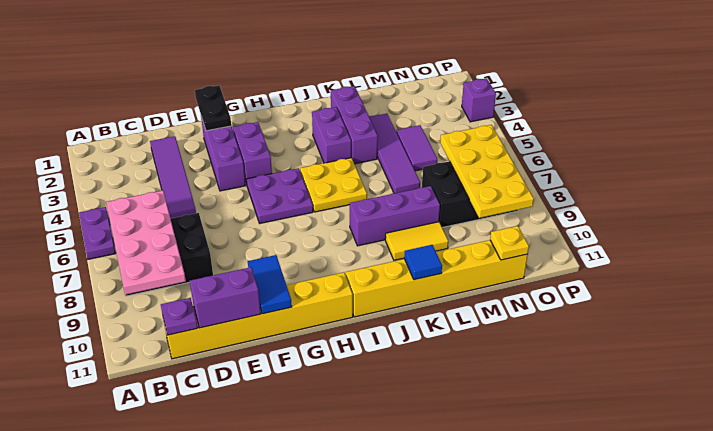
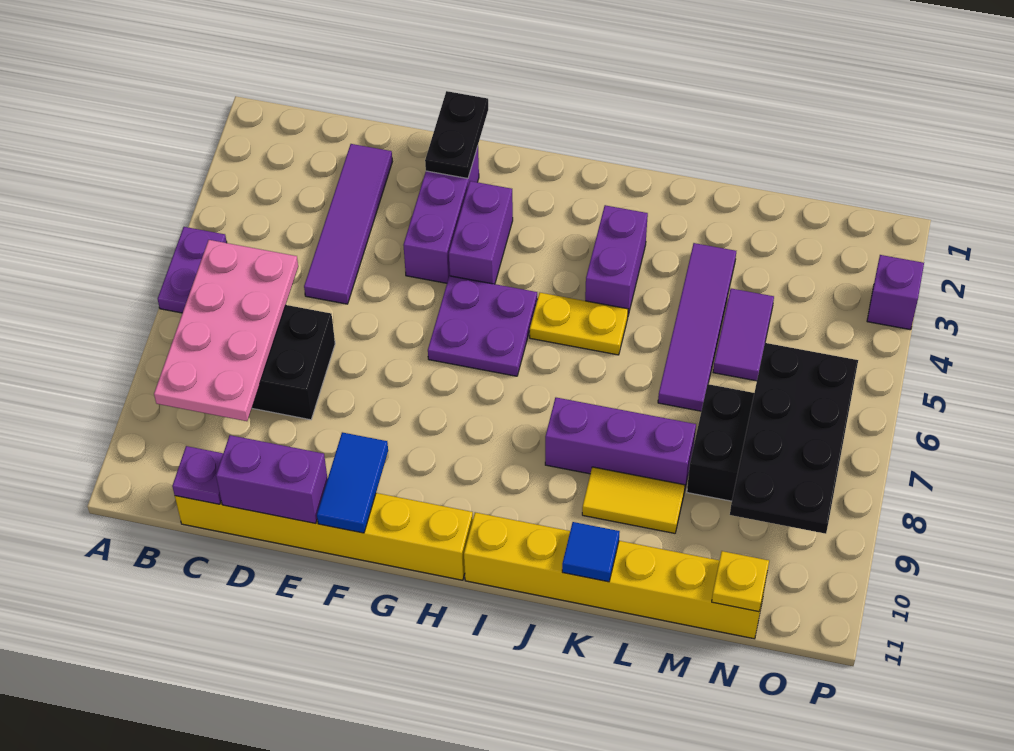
yellow plate I5:J6 level 1 -> yellow plate I5:J5 level 1
purple brick K2:K4 level 1 -> none
yellow plate N6:O9 level 2 -> black plate N6:O9 level 2

